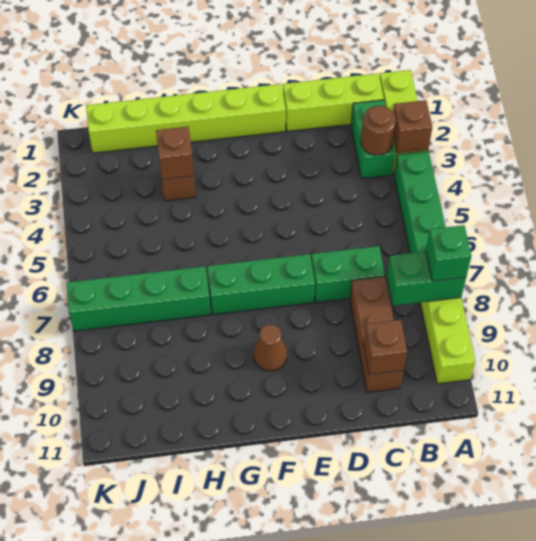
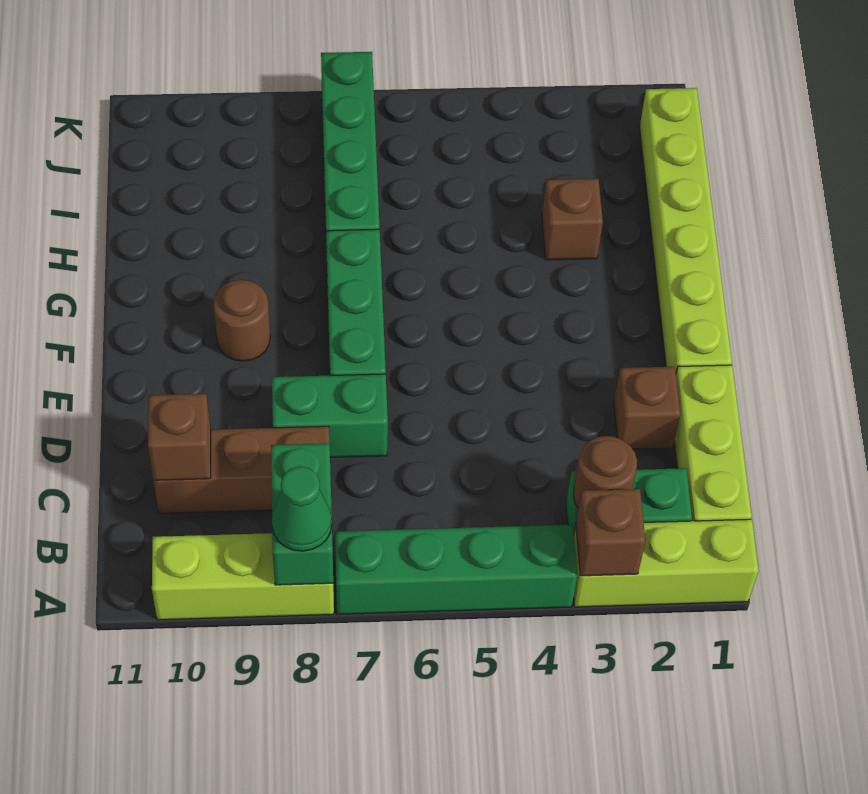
green brick A8 level 3 -> green cone A8 level 3
green brick C7:D7 level 1 -> green brick D7:D8 level 1
brown cone F9 level 1 -> brown round brick F9 level 1
brown brick H3 level 2 -> brown brick D2 level 1

